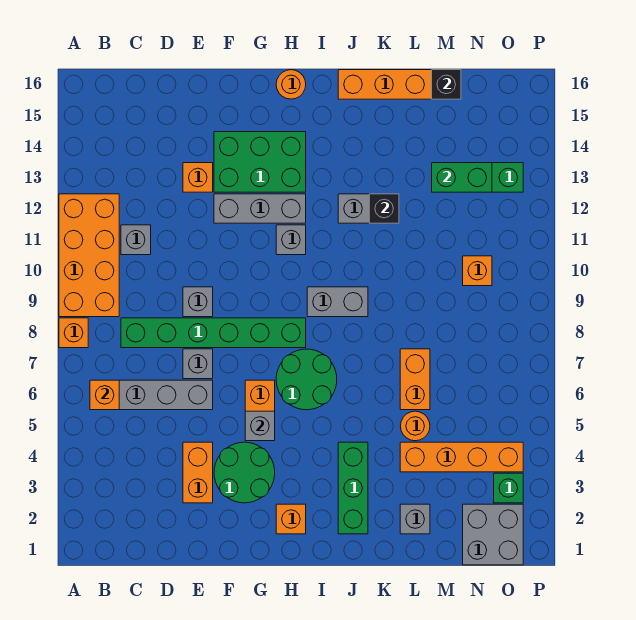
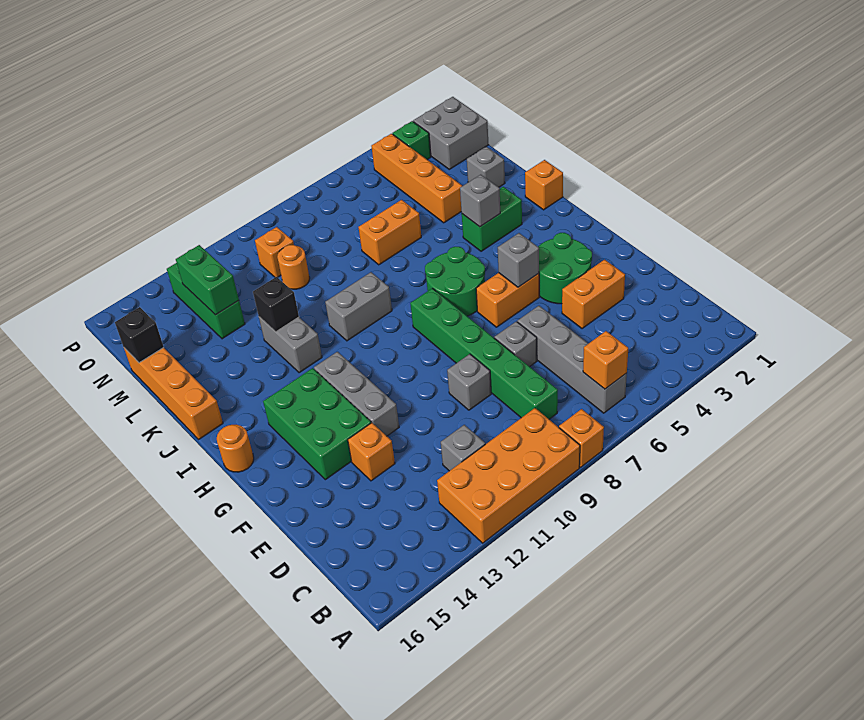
orange brick H2 level 1 -> orange brick J1 level 1
grey brick H11 level 1 -> grey brick J4 level 2
grey brick I9:J9 level 1 -> grey brick J9:J10 level 1
green brick J2:J4 level 1 -> green brick J3:J4 level 1
orange round brick L5 level 1 -> orange round brick M10 level 1

